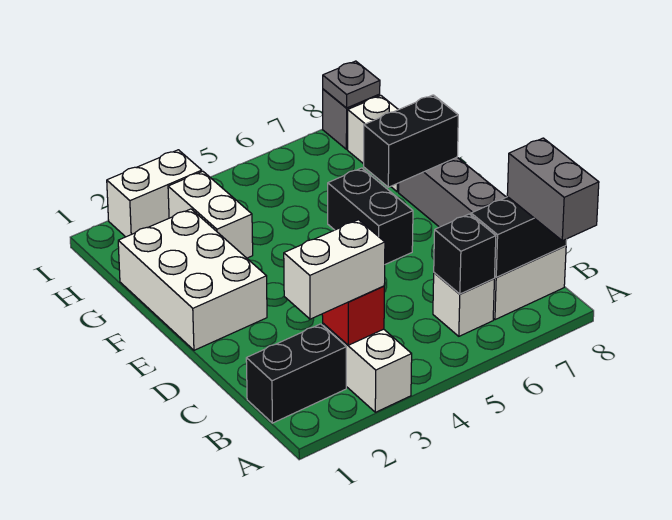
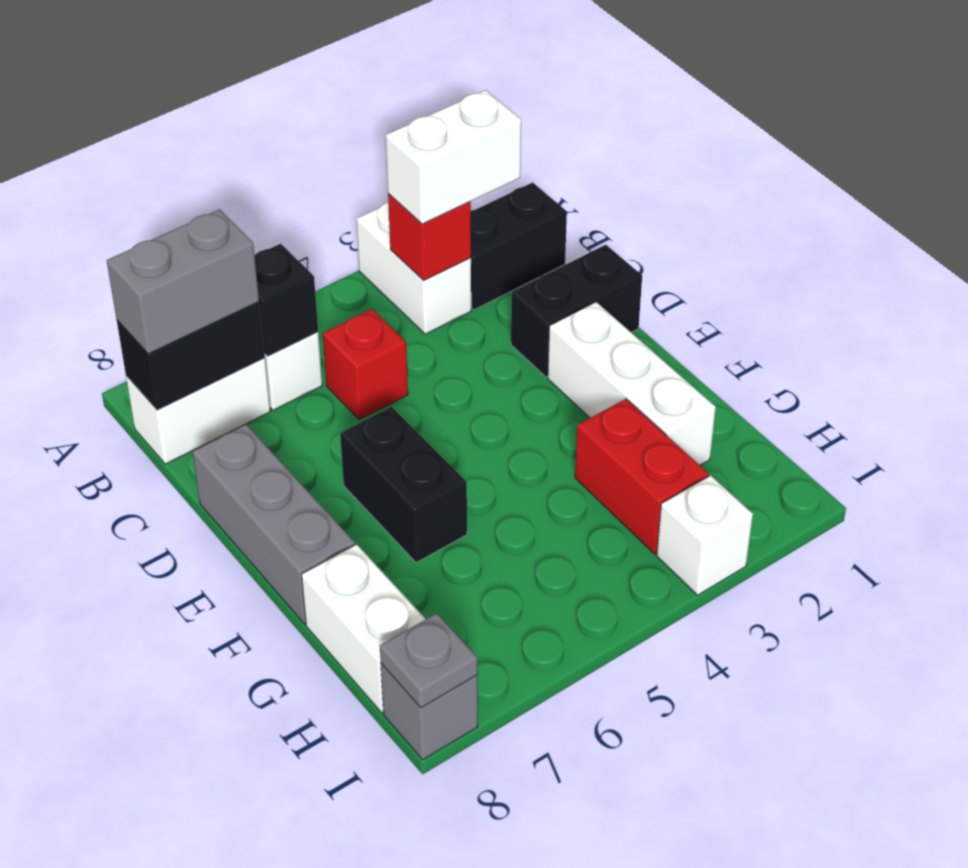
grey brick A8:B8 level 3 -> grey brick B7:B8 level 3
none -> red brick C5 level 1
white brick E1:G2 level 1 -> white brick E2:G2 level 1
black brick F7:F8 level 2 -> black brick D1:D2 level 1
white brick G3:H3 level 1 -> red brick G3:H3 level 1
white brick I2:I3 level 1 -> white brick I3 level 1

